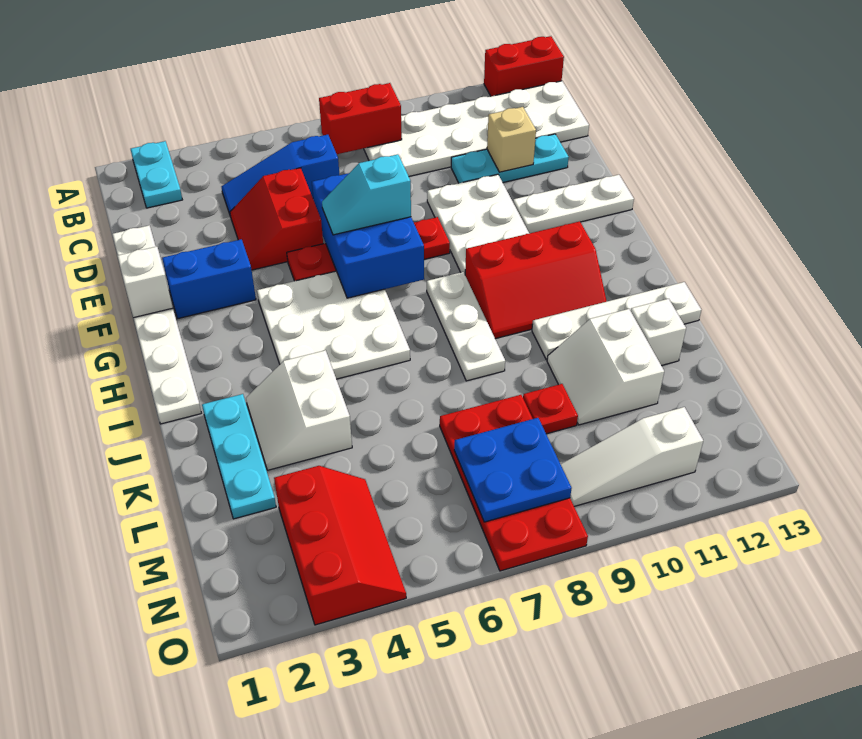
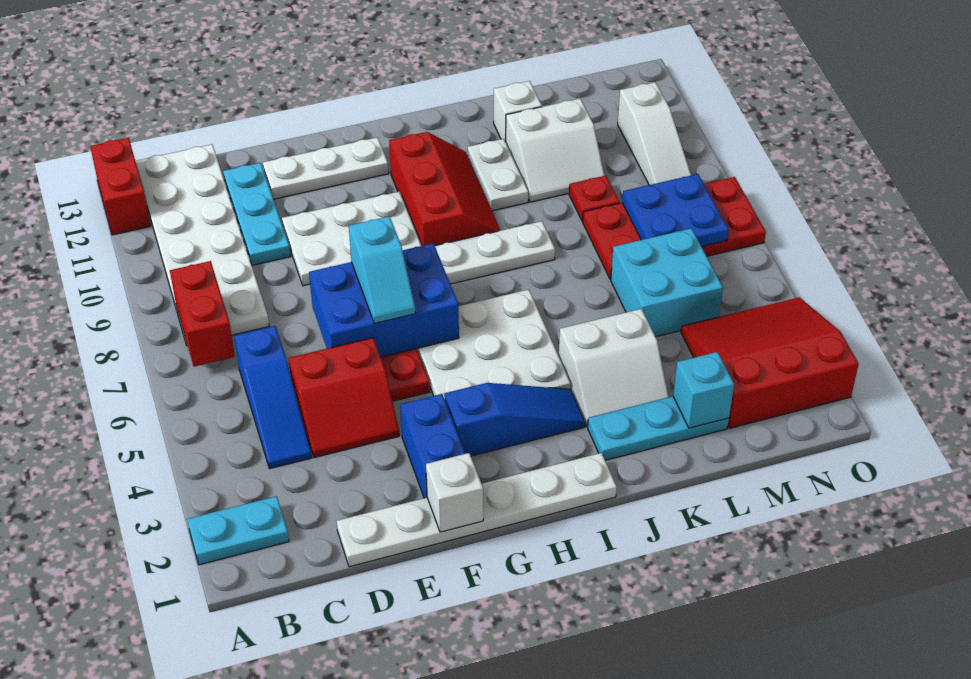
tan brick D11 level 2 -> none
white plate F11:F13 level 1 -> white plate E12:G12 level 1
none -> blue slope G3:I3 level 1 top G
white plate J10:J13 level 1 -> white plate J10:J11 level 1
none -> cyan brick L2 level 2
none -> cyan brick L5:M6 level 1
red slope M3:O4 level 1 top 3 -> red slope M2:O4 level 1 top 2

